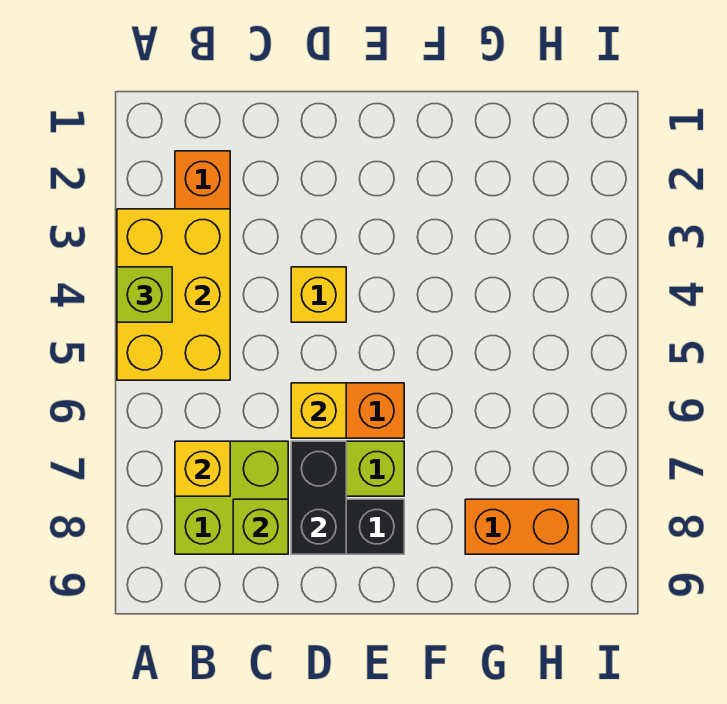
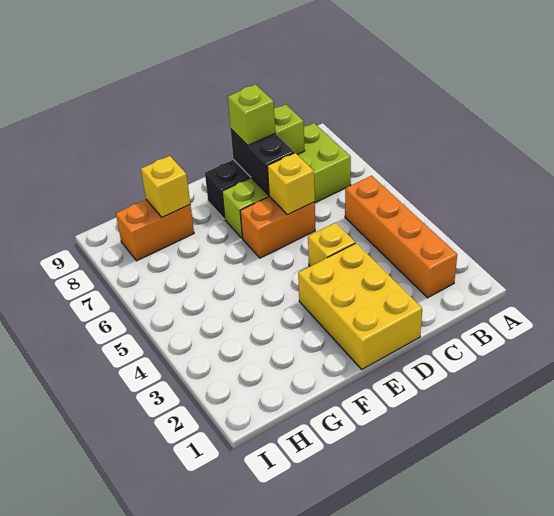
yellow brick A3:B5 level 2 -> yellow brick D1:E3 level 1
lime brick A4 level 3 -> lime brick D8 level 3
yellow brick B7 level 2 -> yellow brick G8 level 2

